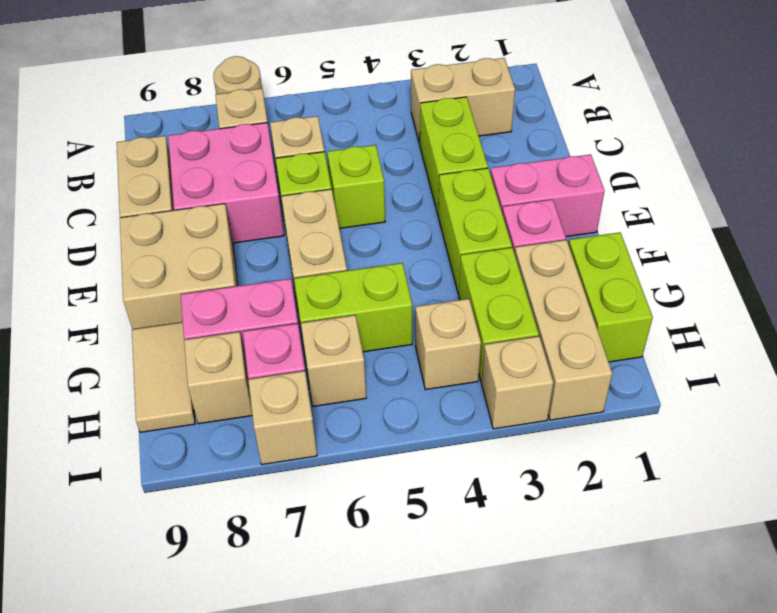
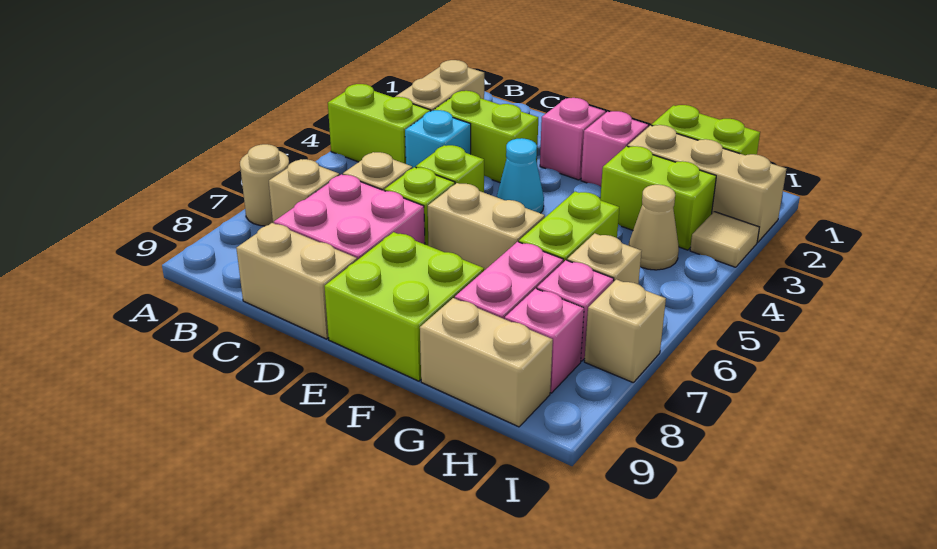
none -> cyan brick C4 level 1
pink brick E1:E2 level 1 -> pink brick E2 level 1
lime brick E3:F3 level 1 -> lime brick A4:B4 level 1
none -> cyan cone E4 level 1
tan brick E8:F9 level 1 -> lime brick E8:F9 level 1
tan tile G9:H9 level 1 -> tan brick G9:H9 level 1
tan brick H4 level 1 -> tan cone H4 level 1
tan brick H8 level 1 -> pink brick H8 level 1
tan brick I3 level 1 -> tan tile I3 level 1

